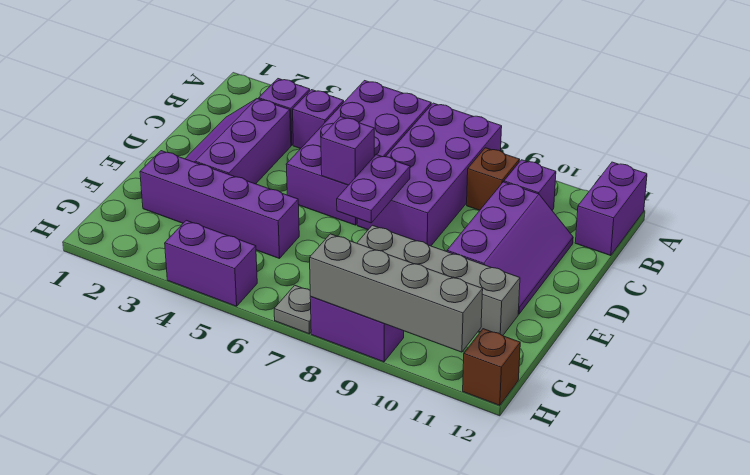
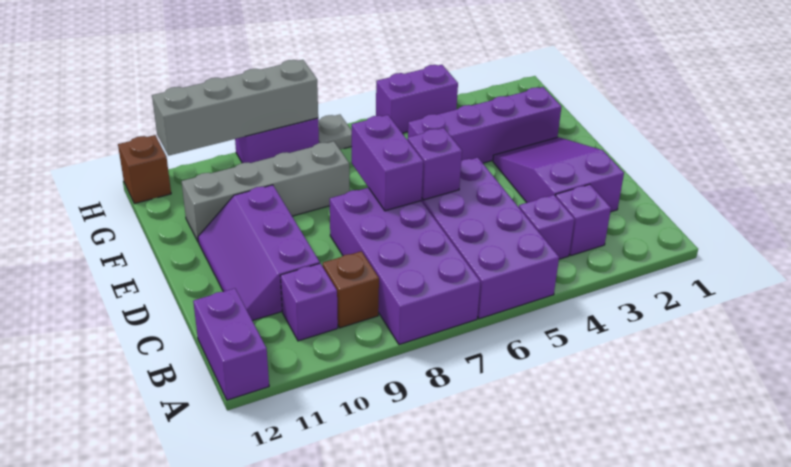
purple slope C2:E3 level 1 top 3 -> purple slope C2:E3 level 1 top C
purple plate D7:E7 level 2 -> purple brick D7:E7 level 2

